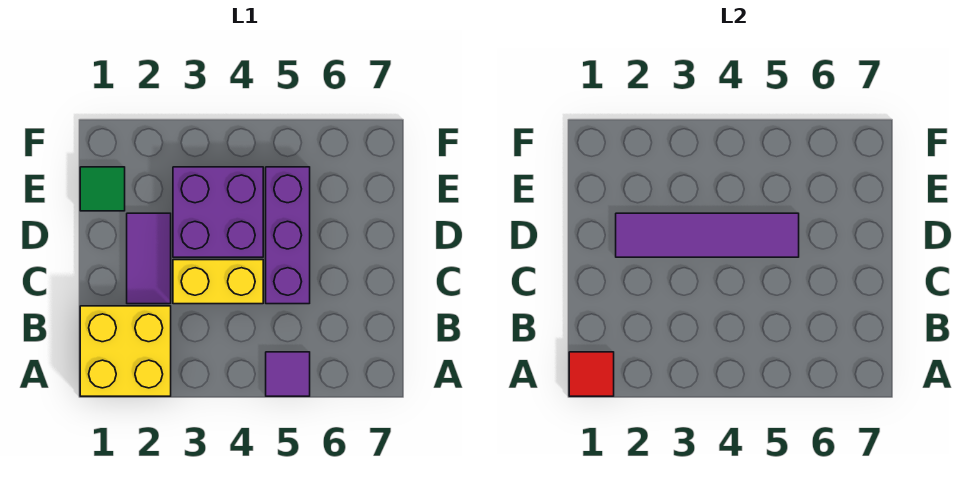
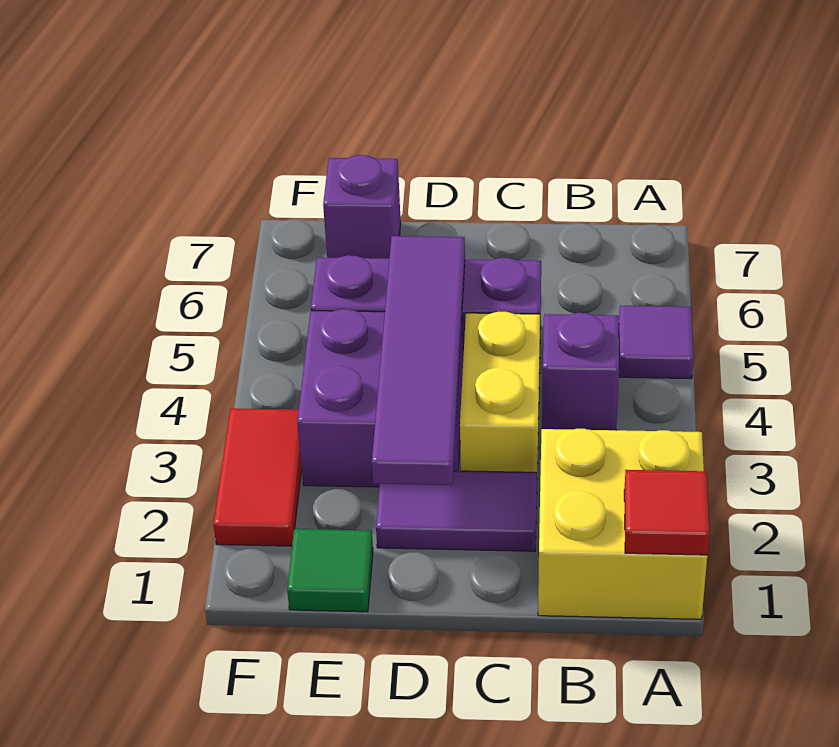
none -> purple brick B4 level 1
none -> purple brick E7 level 1
none -> red tile F2:F3 level 1

